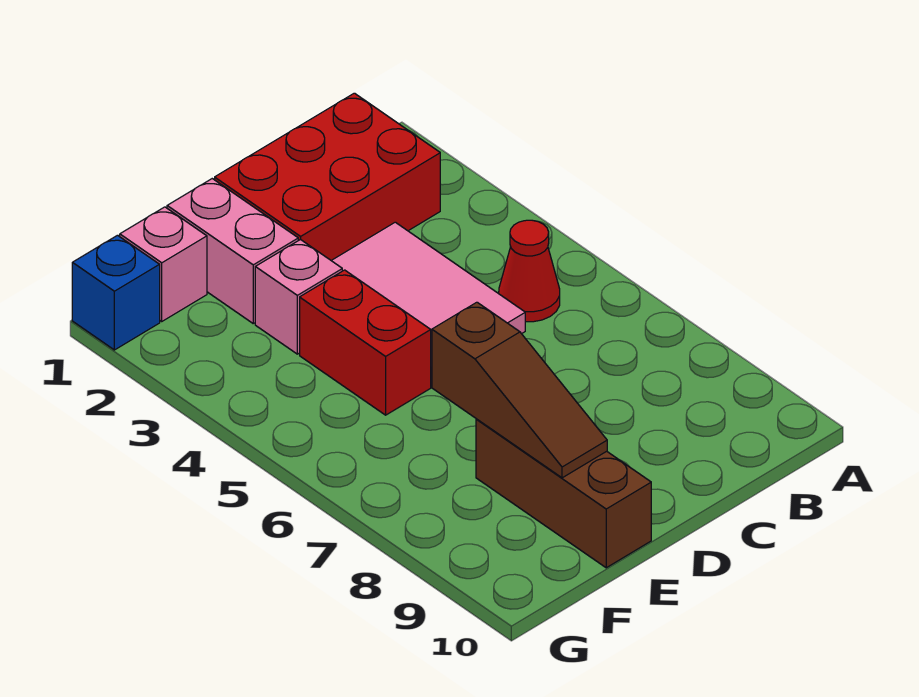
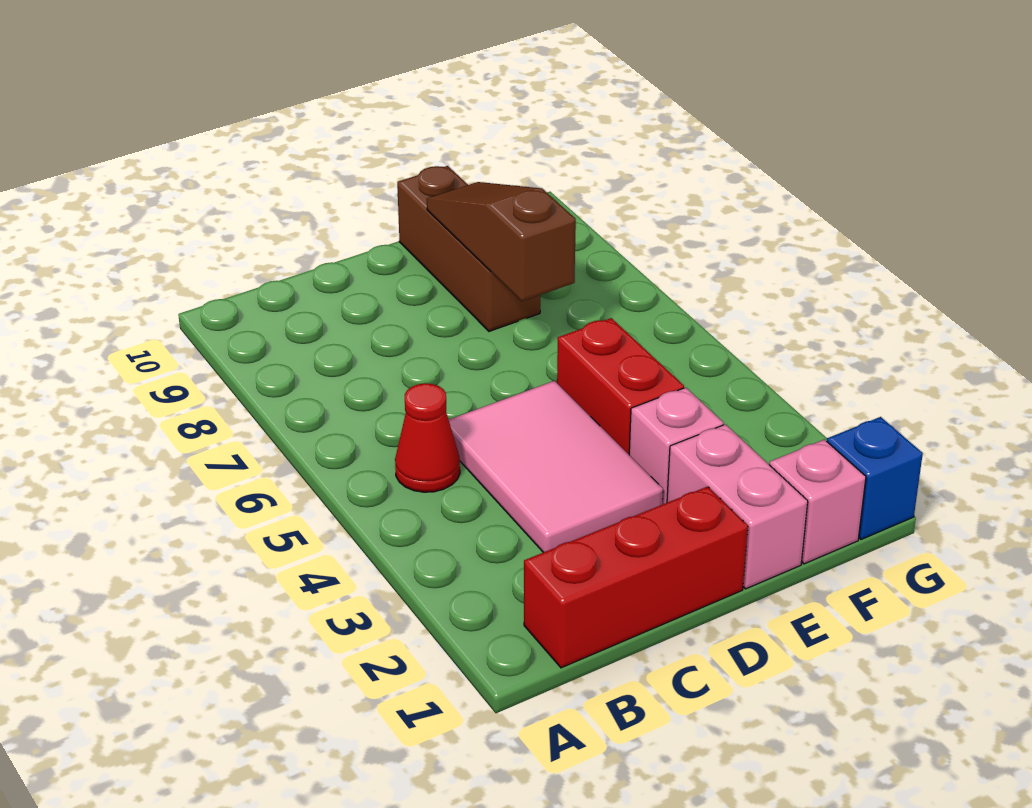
red brick B1:D2 level 1 -> red brick B1:D1 level 1

